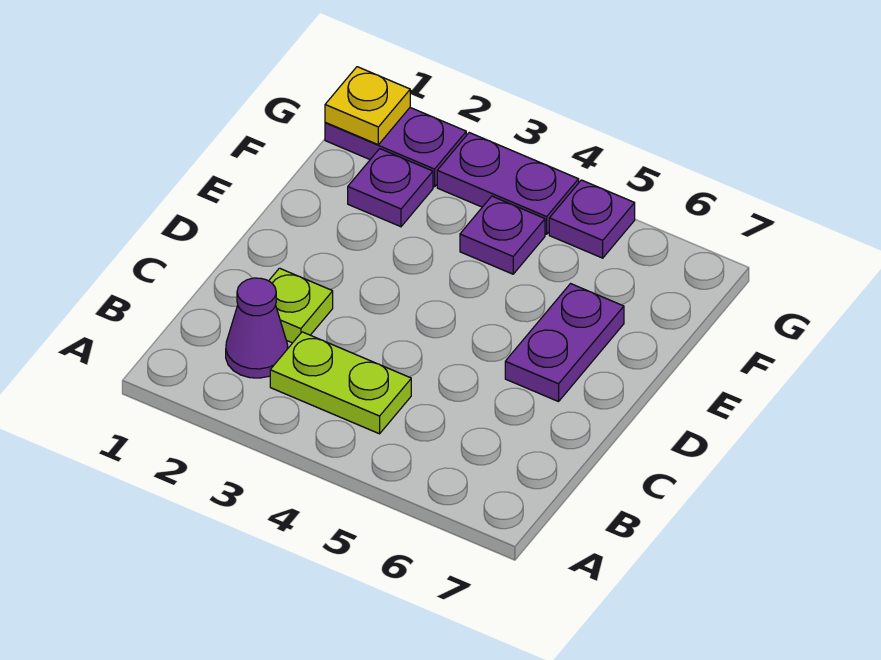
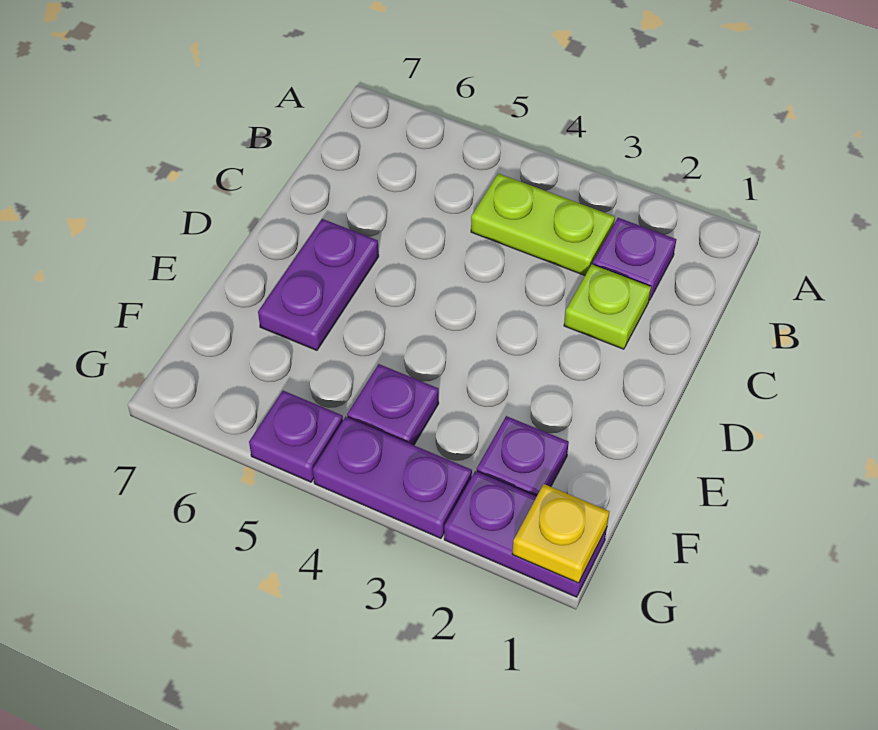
purple cone B2 level 1 -> purple plate B2 level 1

